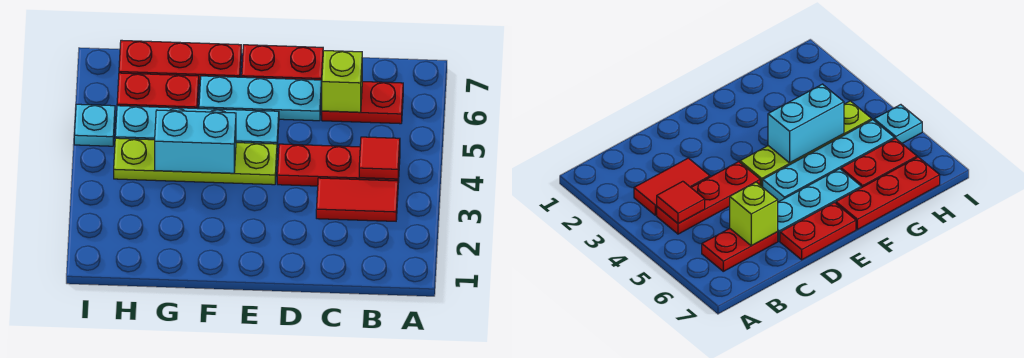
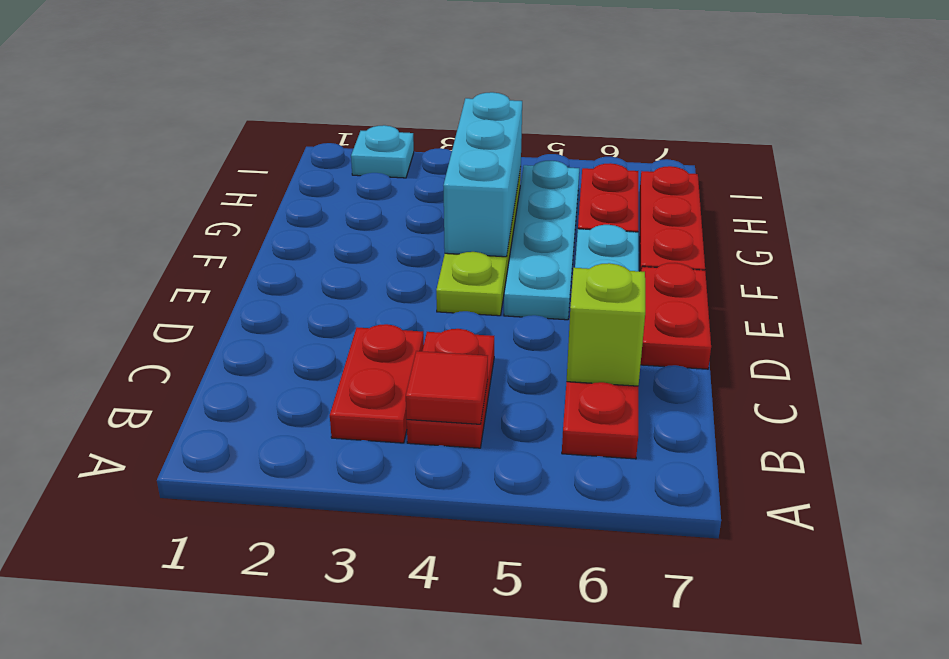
red tile B3:C3 level 1 -> red plate B3:C3 level 1
red plate B4:D4 level 1 -> red plate B4:C4 level 1
cyan brick F4:G4 level 2 -> cyan brick F4:H4 level 2
cyan plate I5 level 1 -> cyan plate I2 level 1

